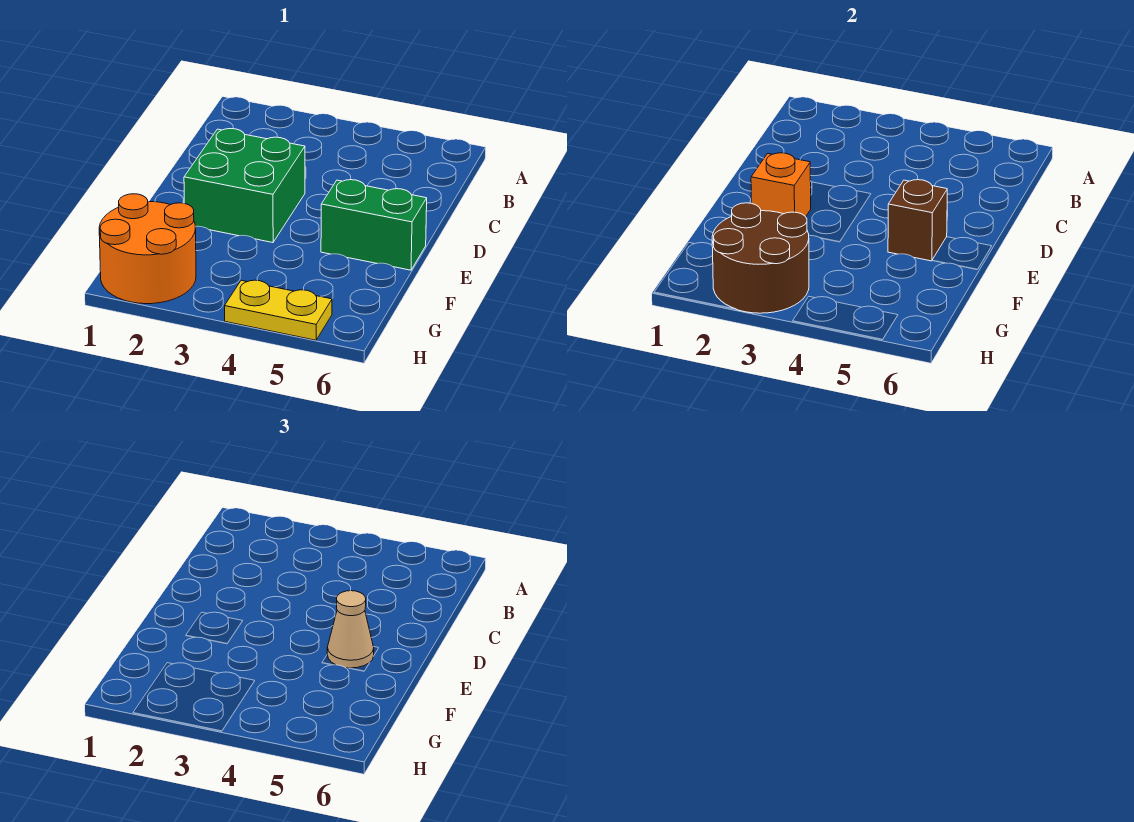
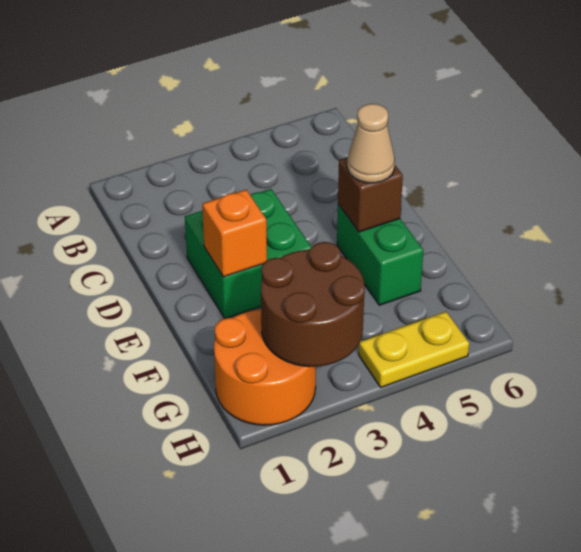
green brick E5:E6 level 1 -> green brick E5:F5 level 1

